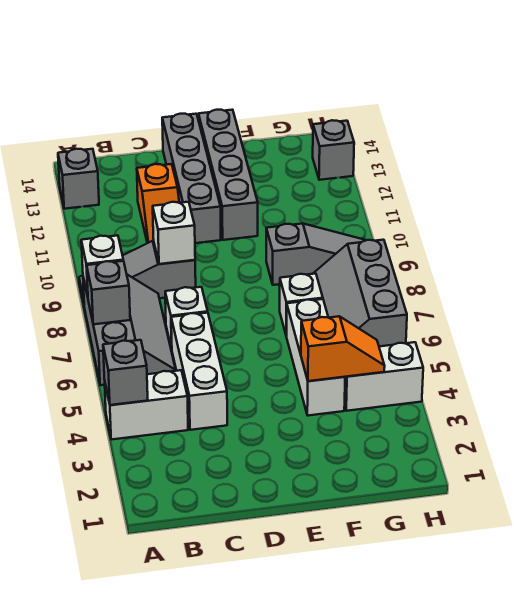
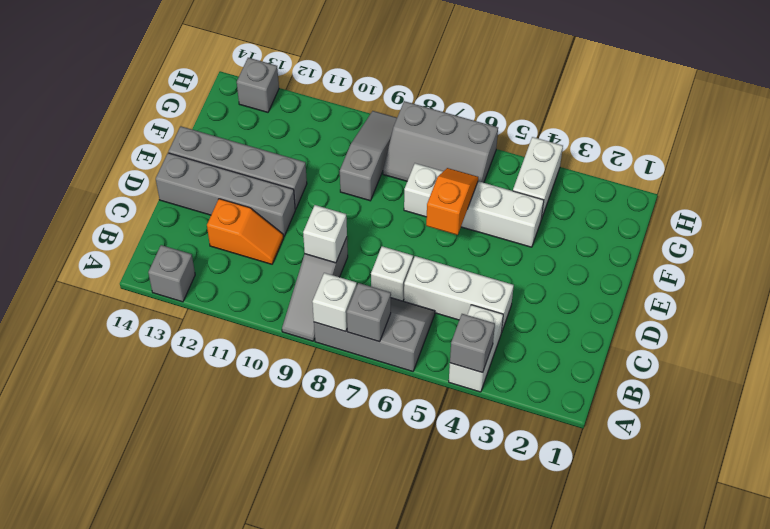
orange slope F4:G4 level 2 top F -> orange slope E6:F6 level 2 top E

